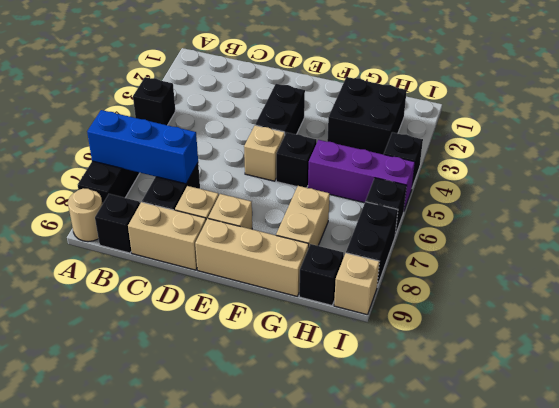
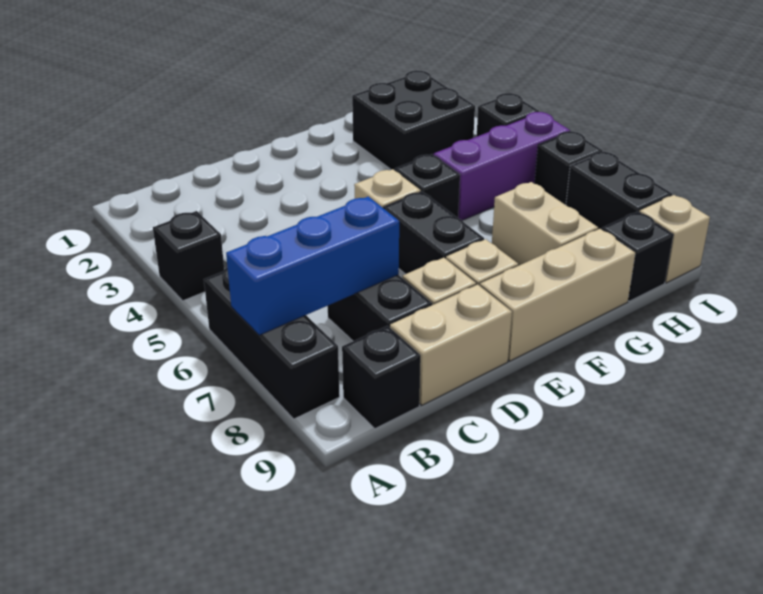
tan round brick A9 level 1 -> none
black brick E3:E4 level 1 -> black brick E6:E7 level 1

